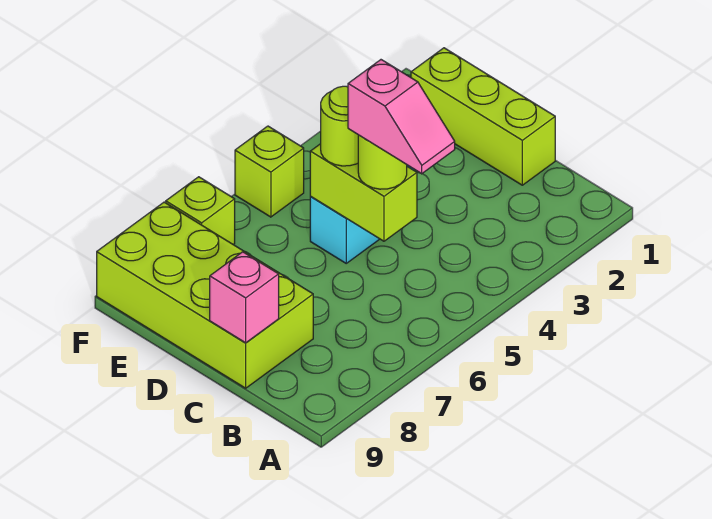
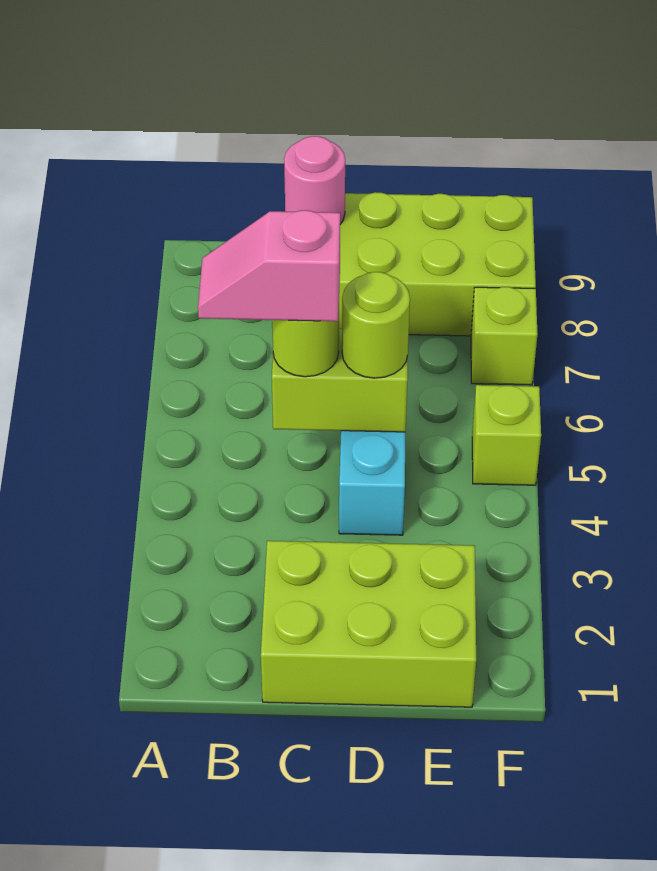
lime brick C1:E1 level 1 -> lime brick C1:E2 level 1
pink brick C9 level 2 -> pink round brick C9 level 2

